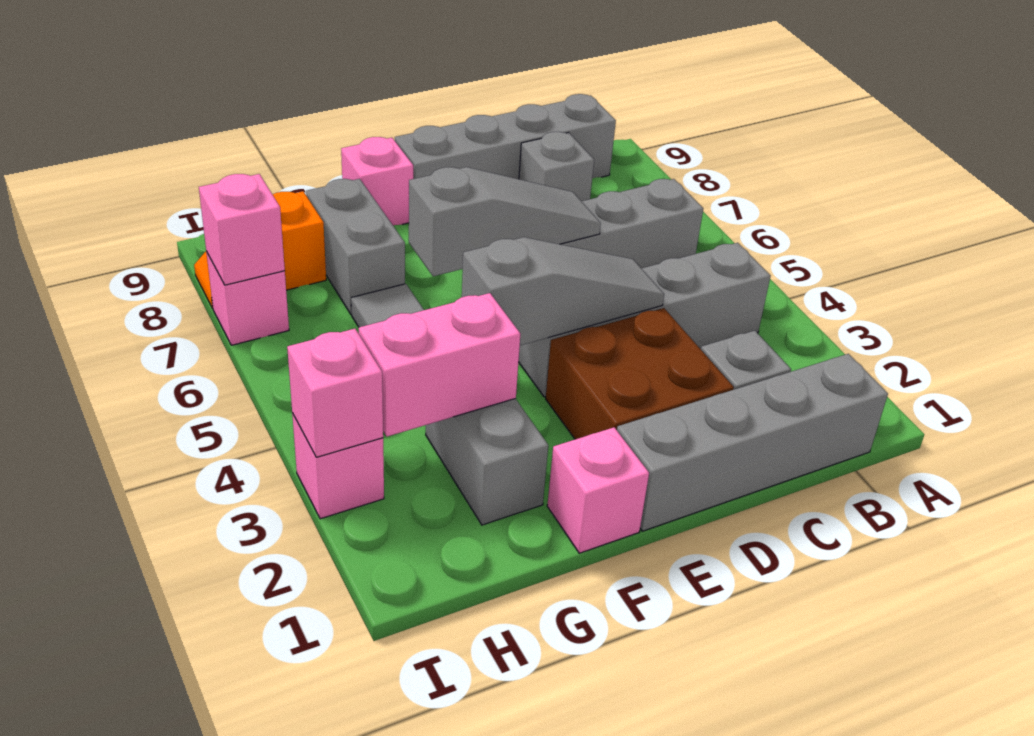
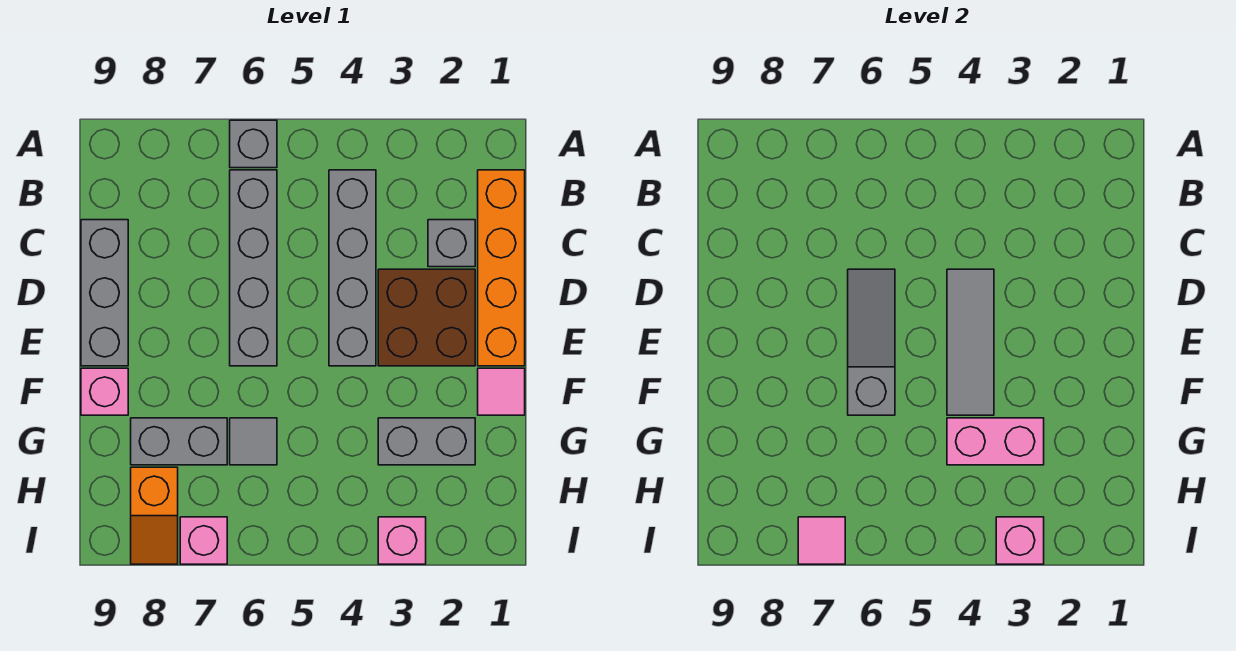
grey brick B1:E1 level 1 -> orange brick B1:E1 level 1
grey brick B9:E9 level 1 -> grey brick C9:E9 level 1
grey brick C8 level 1 -> grey brick A6 level 1
grey slope D4:F4 level 2 top F -> grey tile D4:F4 level 2
pink brick F1 level 1 -> pink tile F1 level 1
pink brick G3:H3 level 2 -> pink brick G3:G4 level 2
pink brick I7 level 2 -> pink tile I7 level 2

